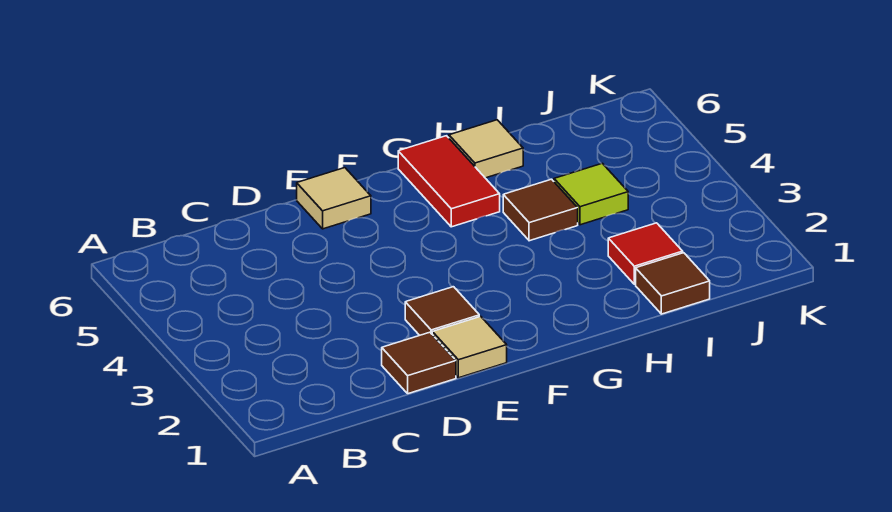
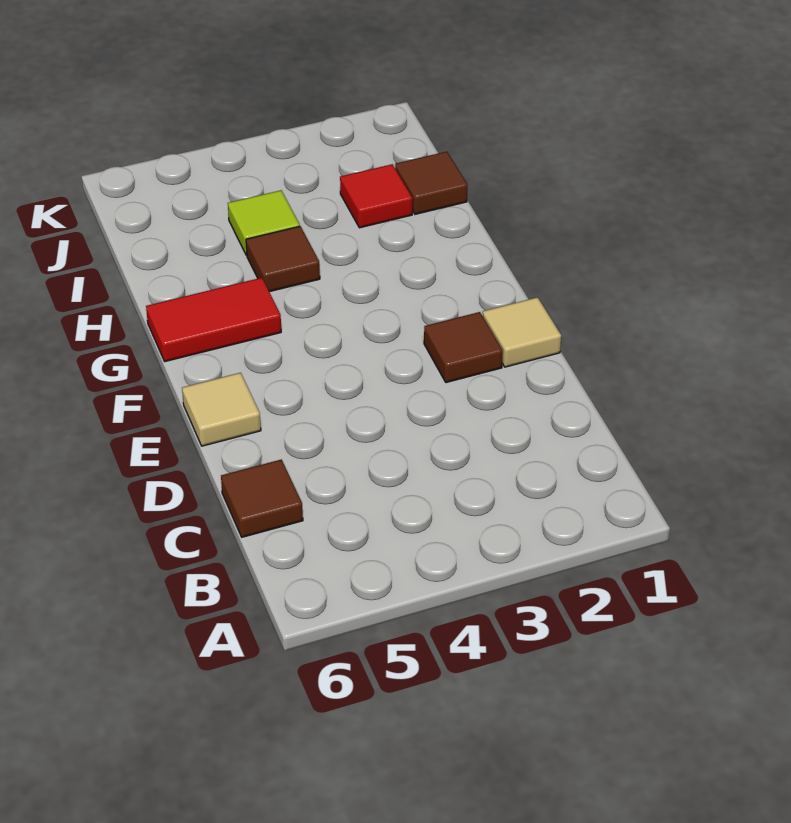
brown tile D1 level 1 -> brown tile C6 level 1
tan tile H6 level 1 -> none

